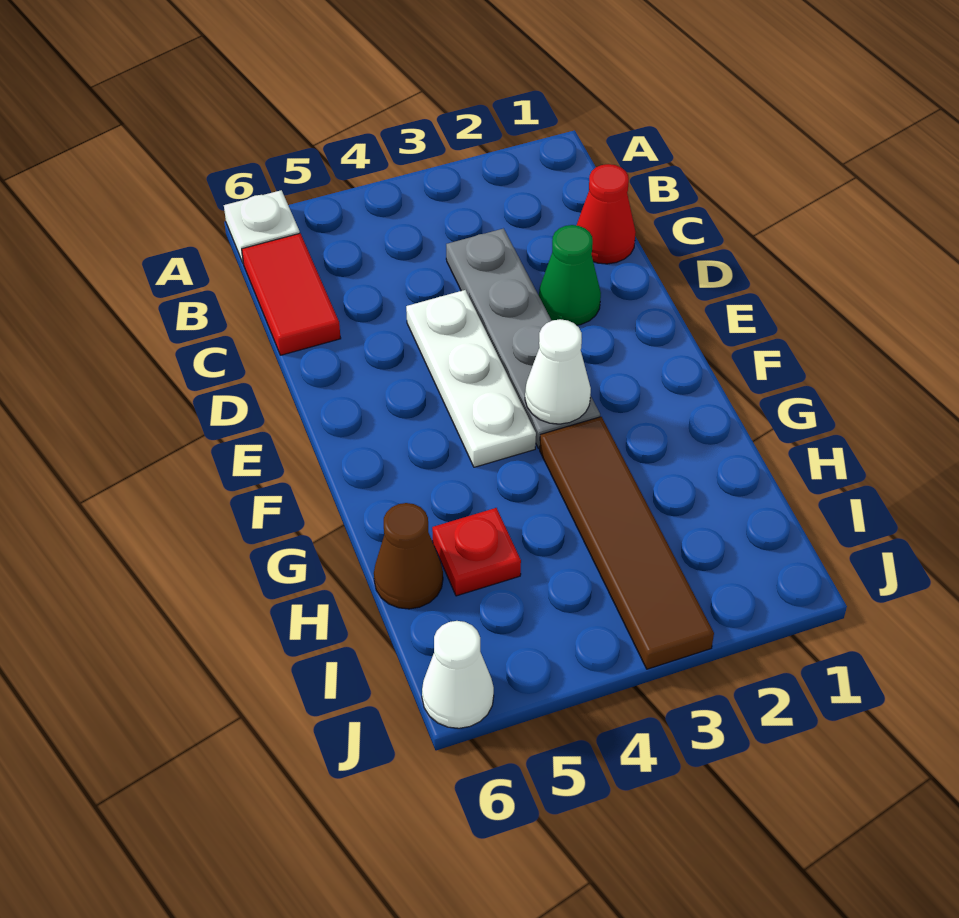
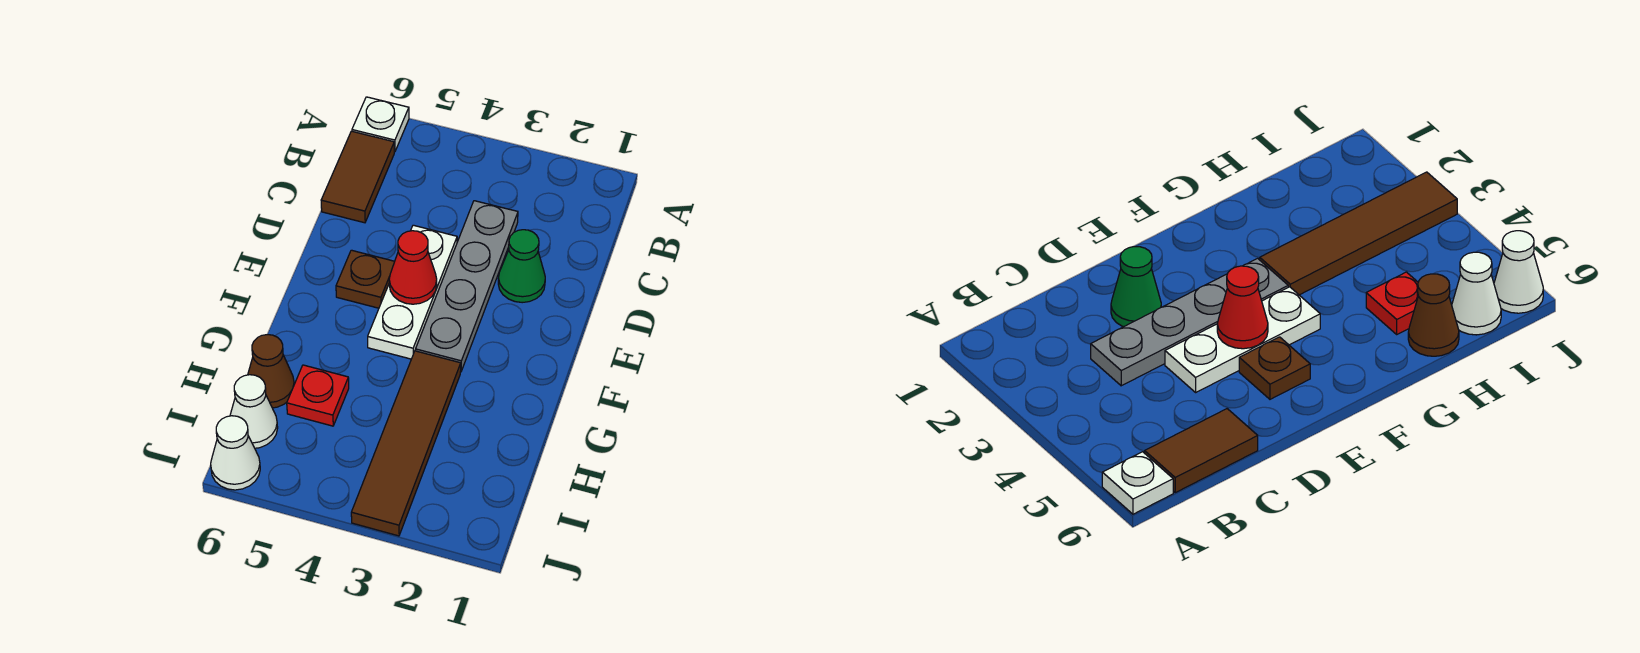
red tile B6:C6 level 1 -> brown tile B6:C6 level 1
red cone C1 level 1 -> red cone E4 level 2
none -> brown plate E5 level 1
white cone F3 level 2 -> white cone I6 level 1

